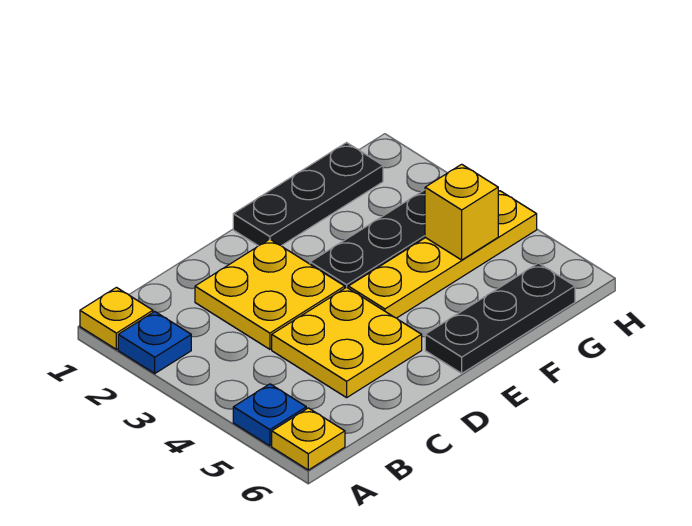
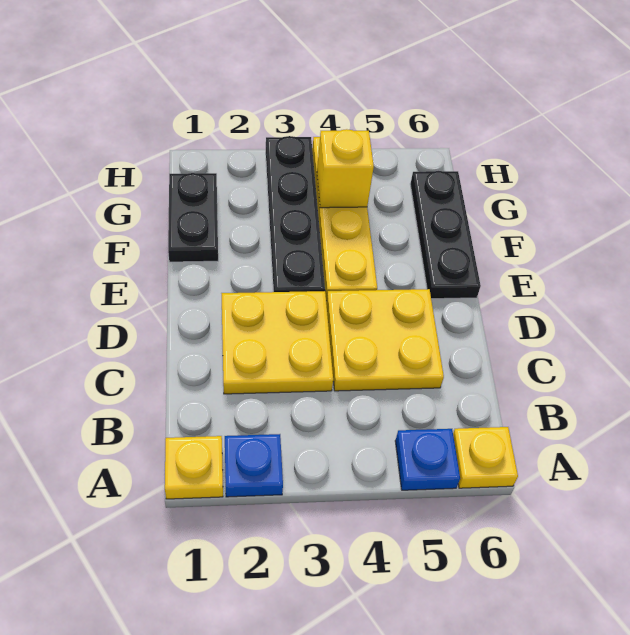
black plate E1:G1 level 1 -> black plate F1:G1 level 1

